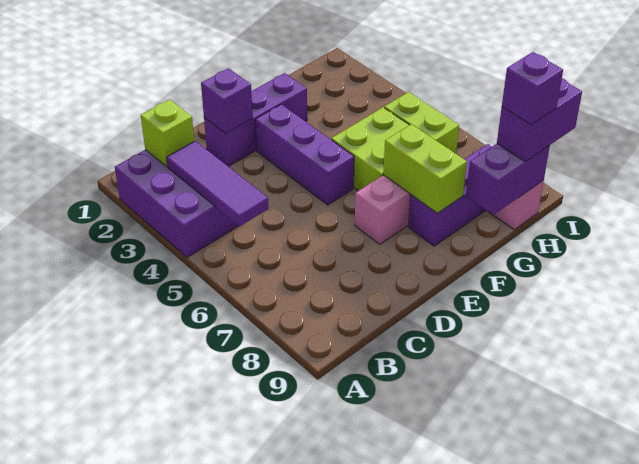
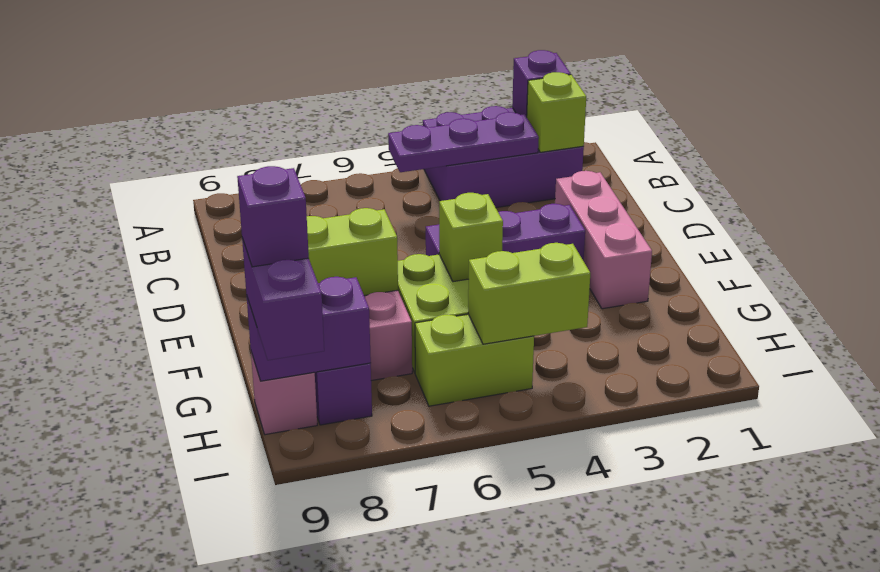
purple tile B3:B5 level 2 -> purple plate B3:B5 level 2
purple brick D2:F2 level 1 -> pink brick D2:F2 level 1
purple brick D2 level 2 -> purple brick A2 level 2
none -> lime brick F5 level 2
purple brick G9:H9 level 2 -> purple brick H8:H9 level 2
none -> lime brick H4:H5 level 2

